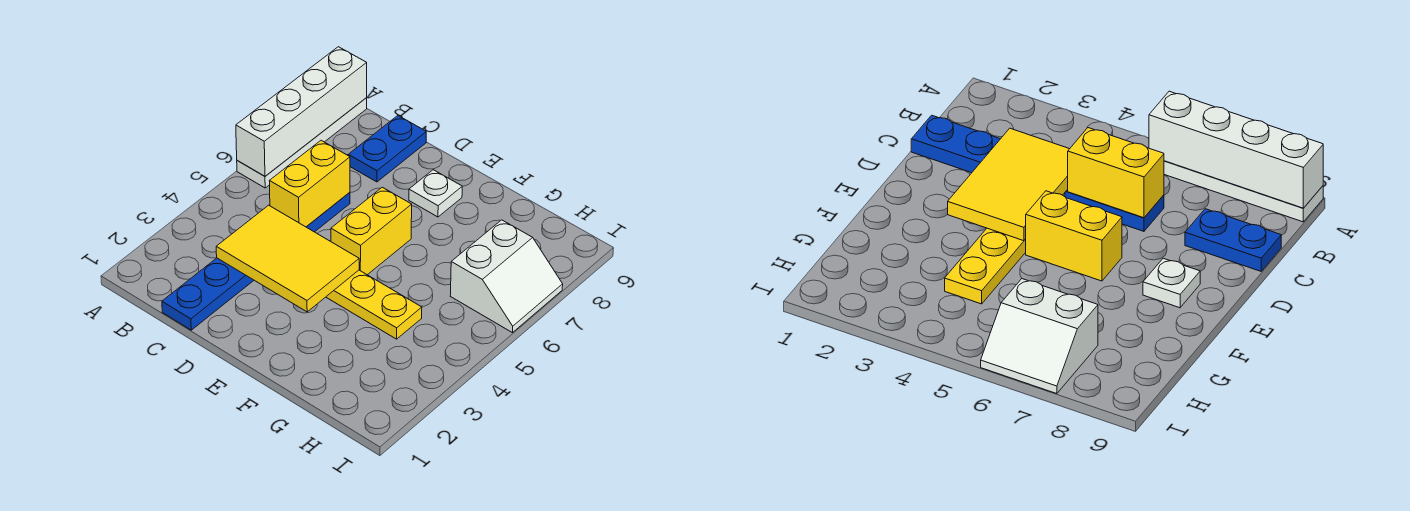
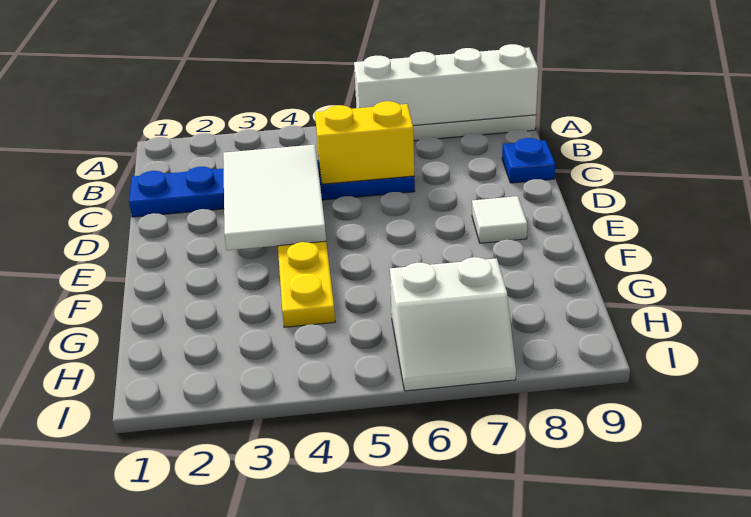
yellow tile C3:E4 level 2 -> white tile C3:E4 level 2
blue plate C8:C9 level 1 -> blue plate C9 level 1
yellow brick E5:E6 level 1 -> none
white plate E8 level 1 -> white tile E8 level 1

